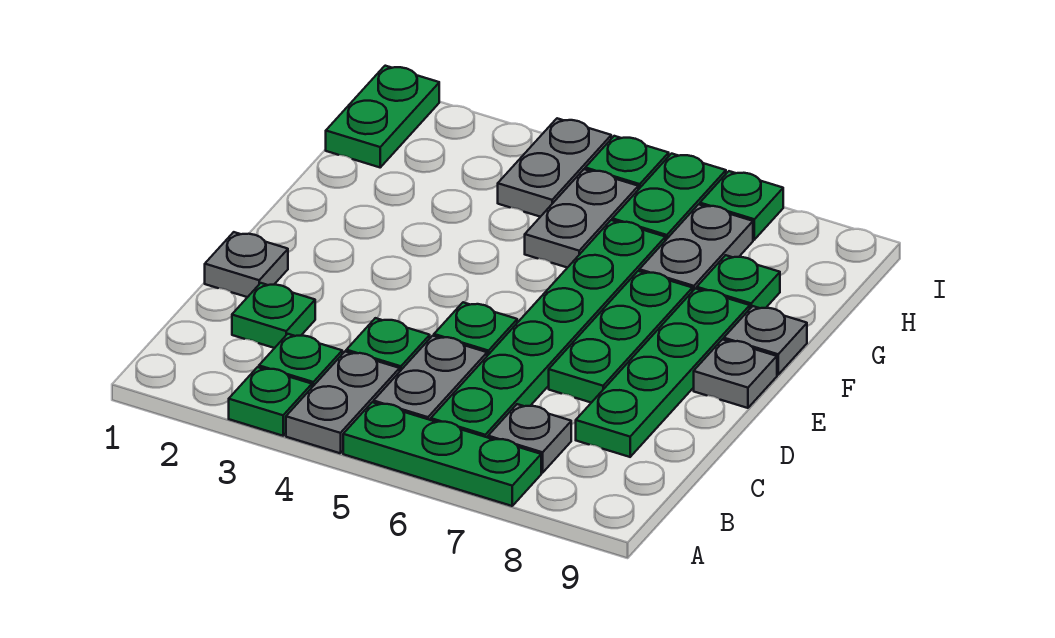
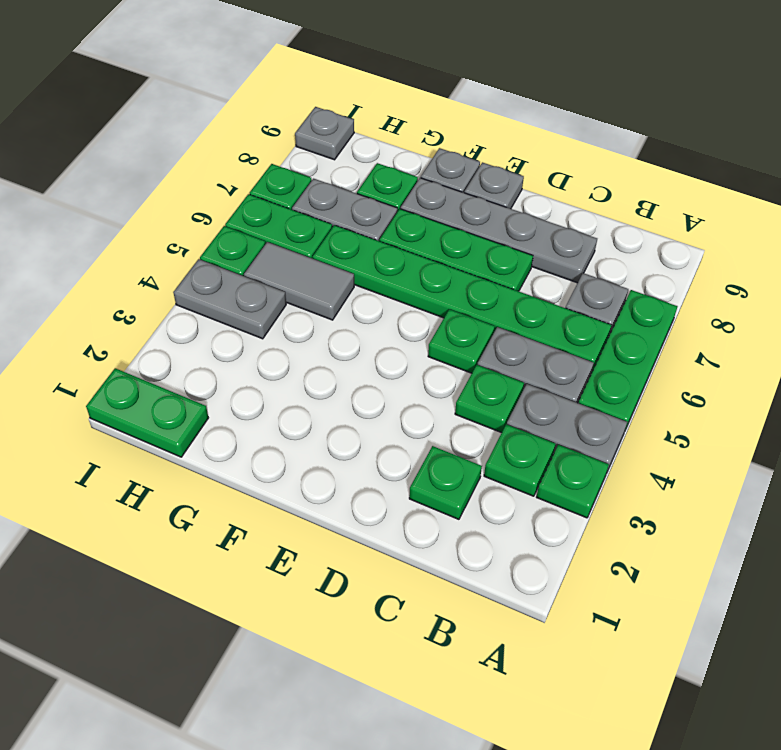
green plate C8:F8 level 1 -> grey plate C8:F8 level 1
grey plate D1 level 1 -> grey plate I9 level 1
grey plate G5:H5 level 1 -> grey tile G5:H5 level 1

